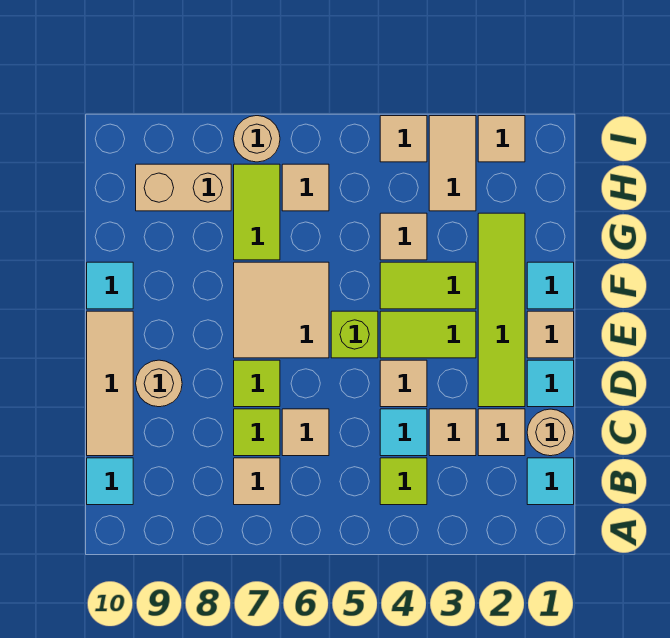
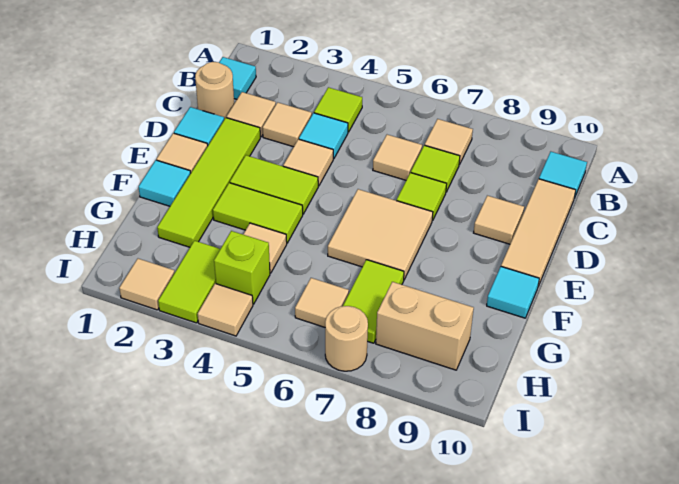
tan round brick D9 level 1 -> tan tile D9 level 1
lime brick E5 level 1 -> lime brick H4 level 1
tan tile H3:I3 level 1 -> lime tile H3:I3 level 1

